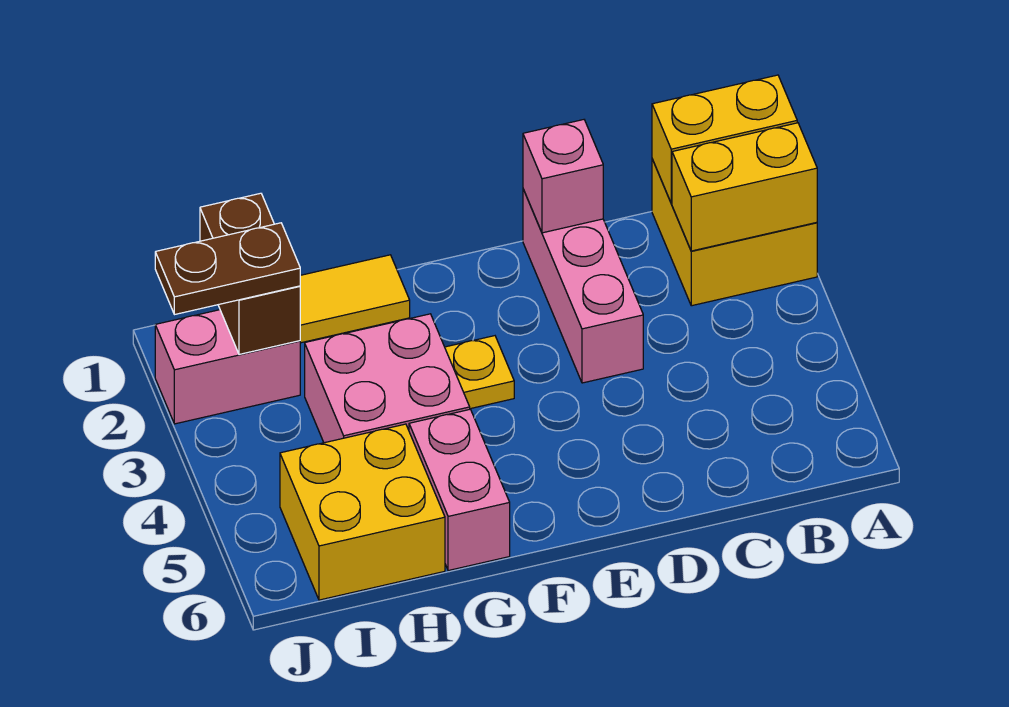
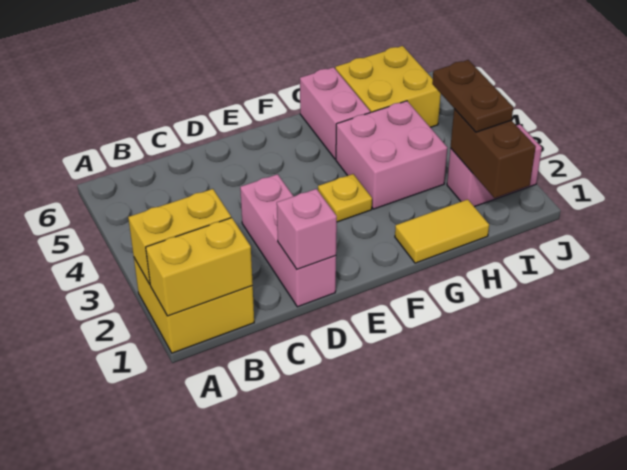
brown plate I2:J2 level 3 -> brown plate I2:I3 level 3

